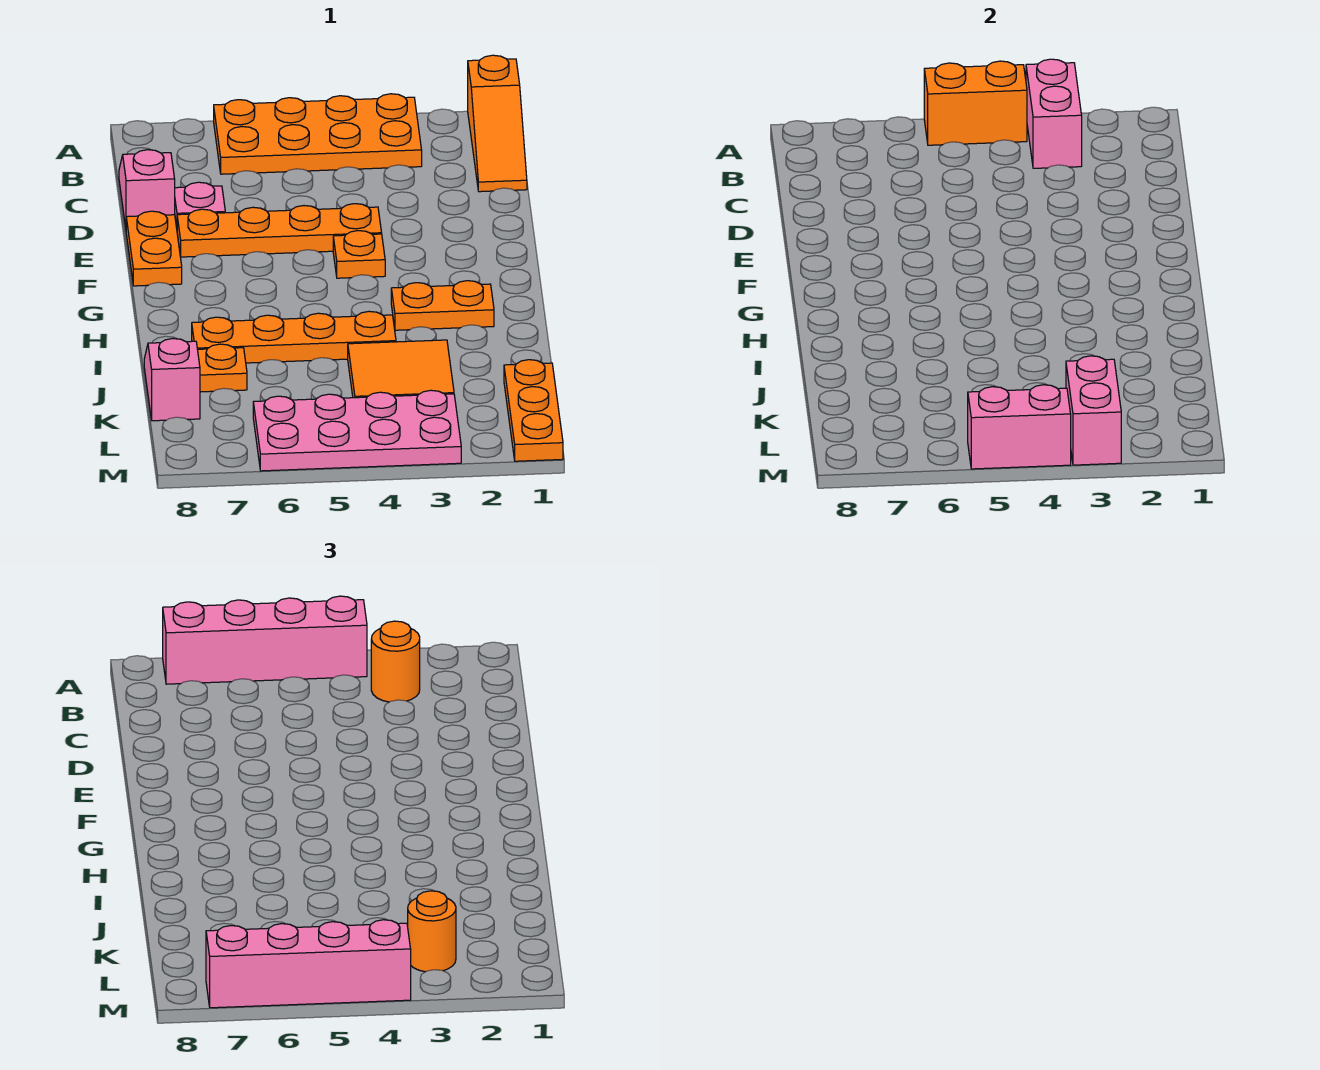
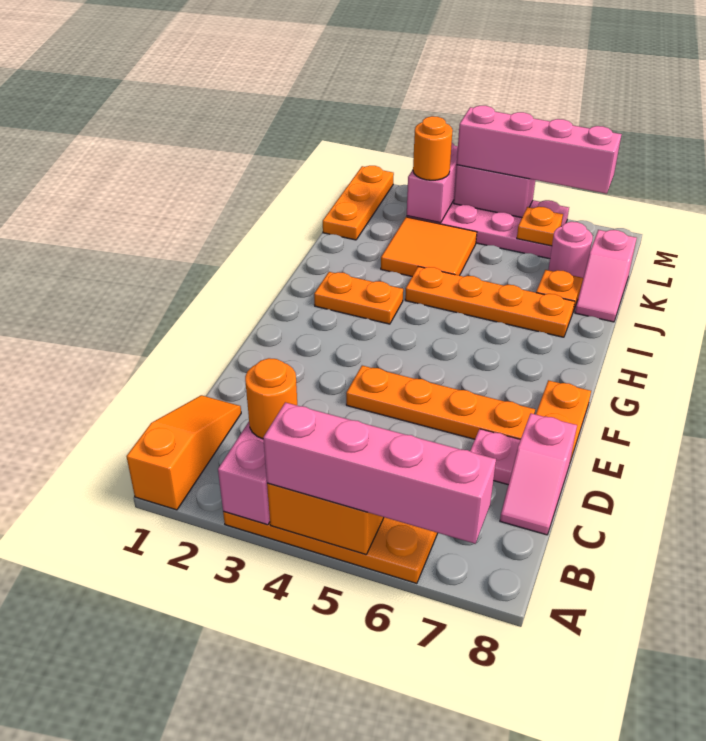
orange plate F4 level 1 -> orange plate L6 level 2
none -> pink round brick K7 level 1

